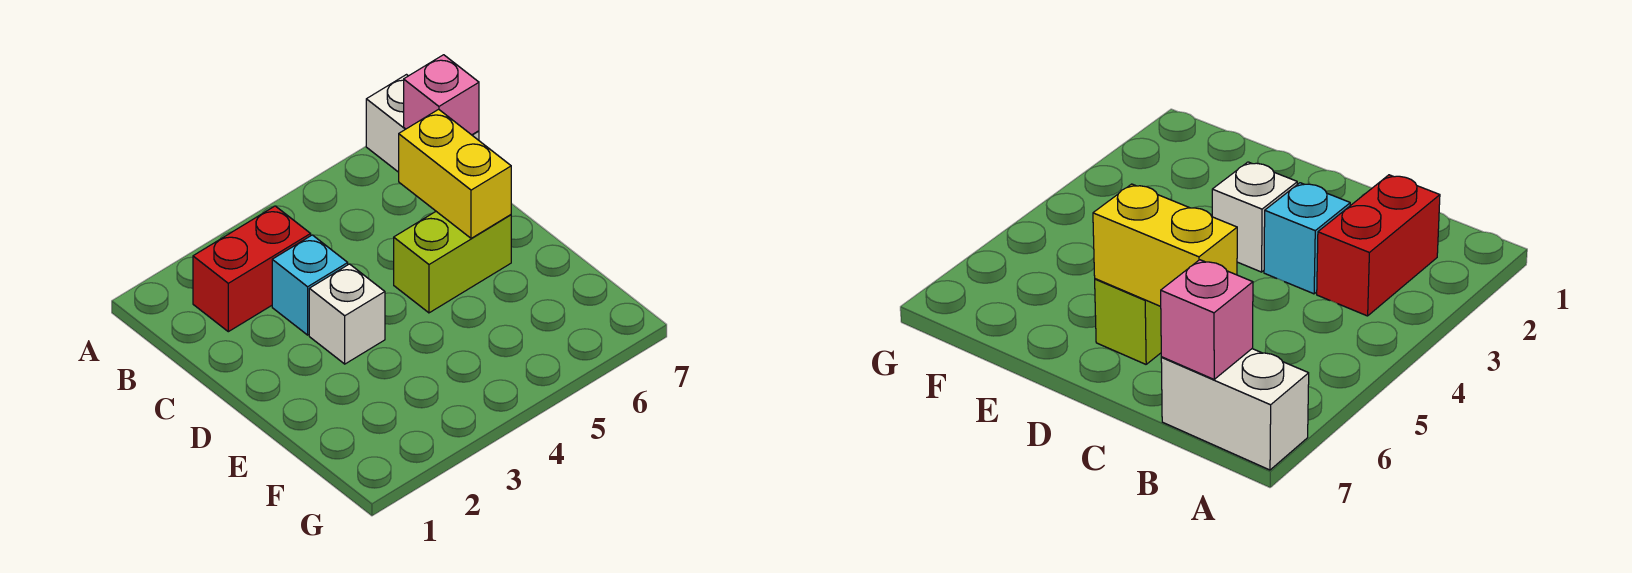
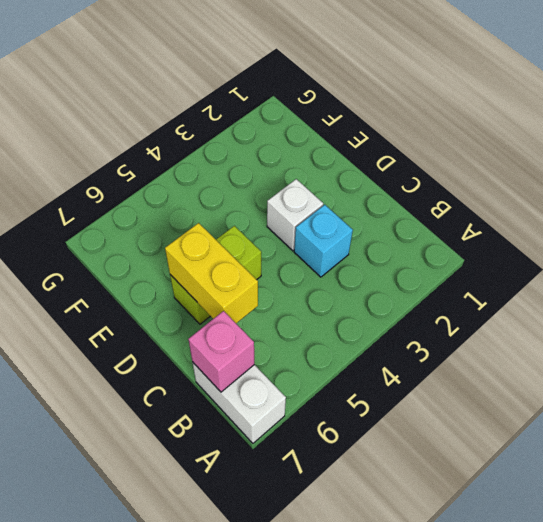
red brick B2:B3 level 1 -> none

